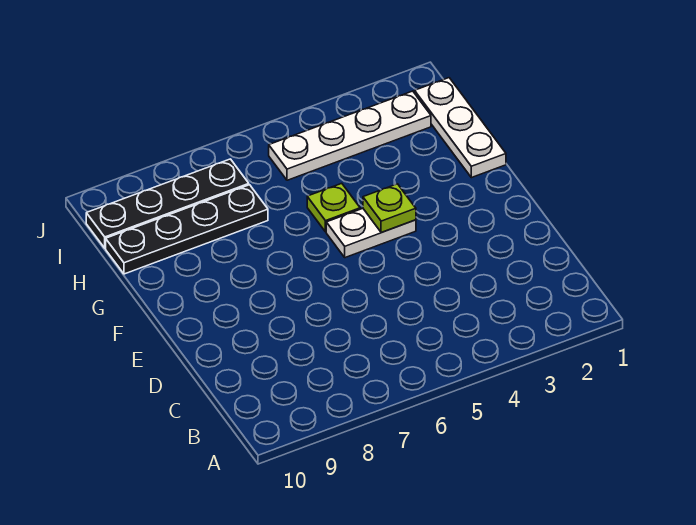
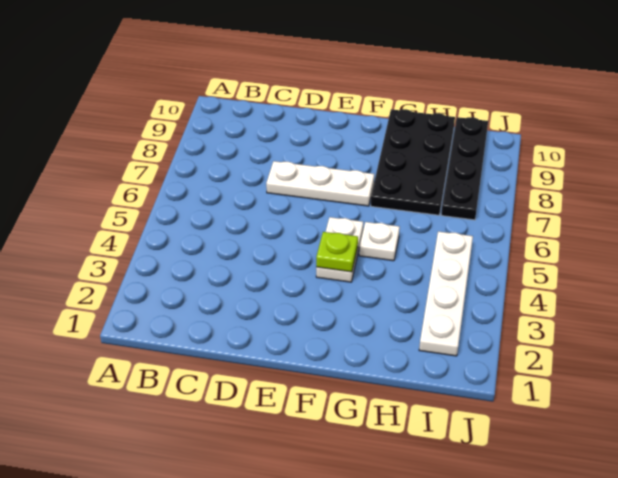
white plate G1:I1 level 1 -> white plate D7:F7 level 1
lime plate G5 level 1 -> white plate G5 level 1
black plate H7:H10 level 1 -> black plate G7:H10 level 1

